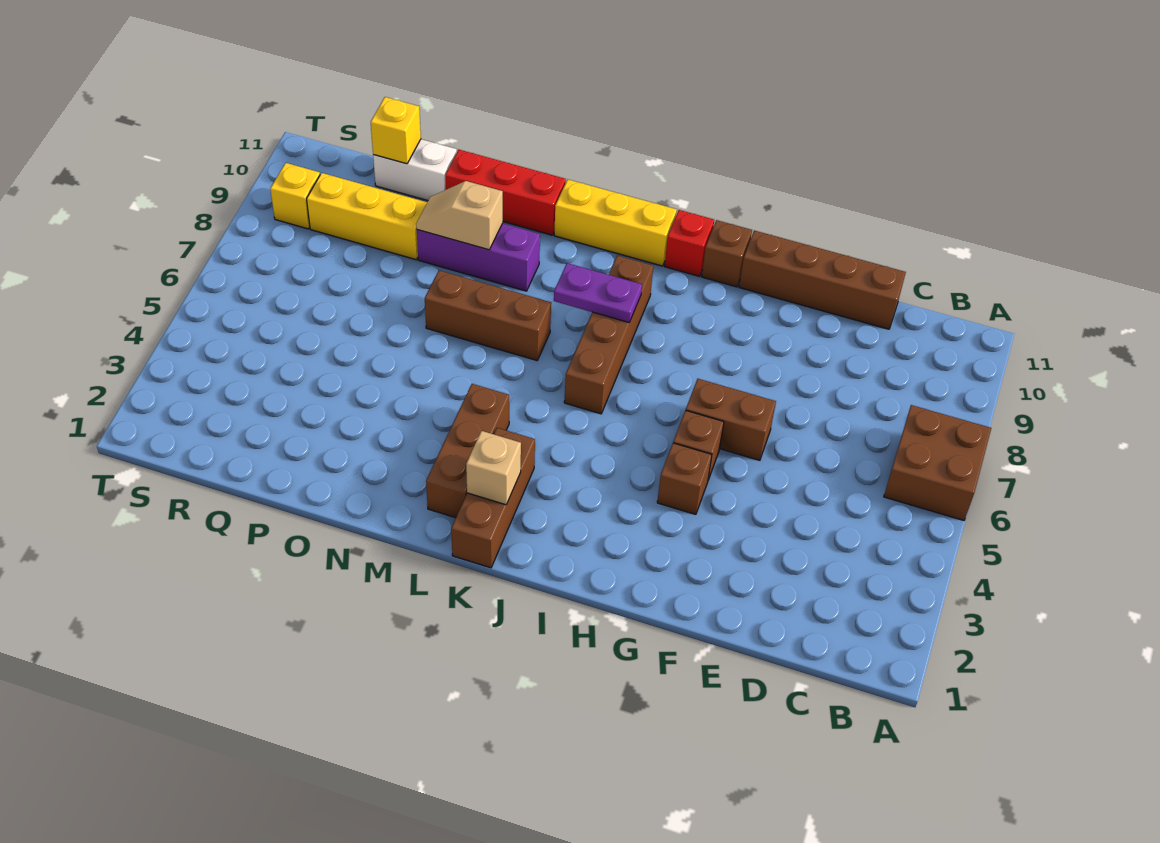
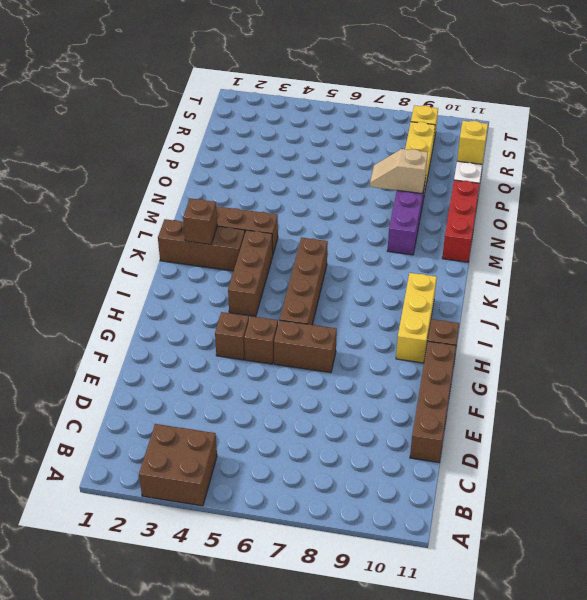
brown brick A6:B7 level 1 -> brown brick A3:B4 level 1
brown brick F6:G6 level 1 -> brown brick G6:G7 level 1
red brick I11 level 1 -> none
brown brick J6:J9 level 1 -> brown brick H6:K6 level 1
purple plate J8:K8 level 2 -> none
yellow brick J11:L11 level 1 -> yellow brick H10:J10 level 1
tan brick K2 level 2 -> brown brick K2 level 2
brown brick L7:N7 level 1 -> brown brick I4:K4 level 1
tan slope N9:O9 level 2 top N -> tan slope O8:O9 level 2 top 9

